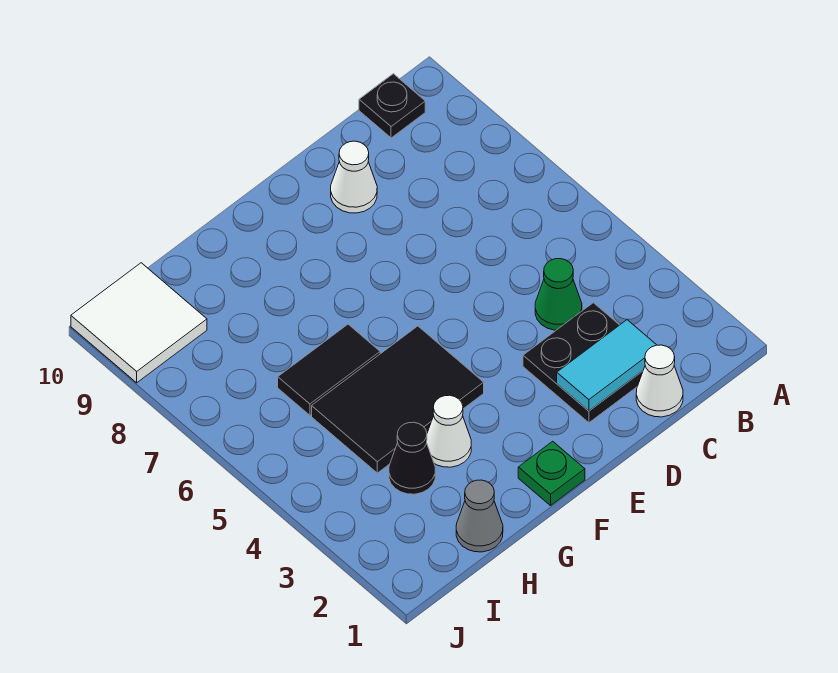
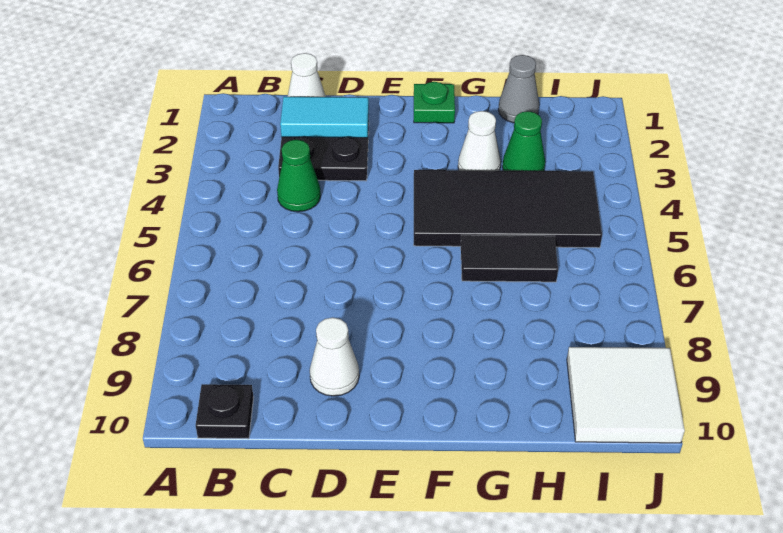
black tile F4:H5 level 1 -> black tile F4:I5 level 1
black cone H3 level 1 -> green cone H3 level 1

